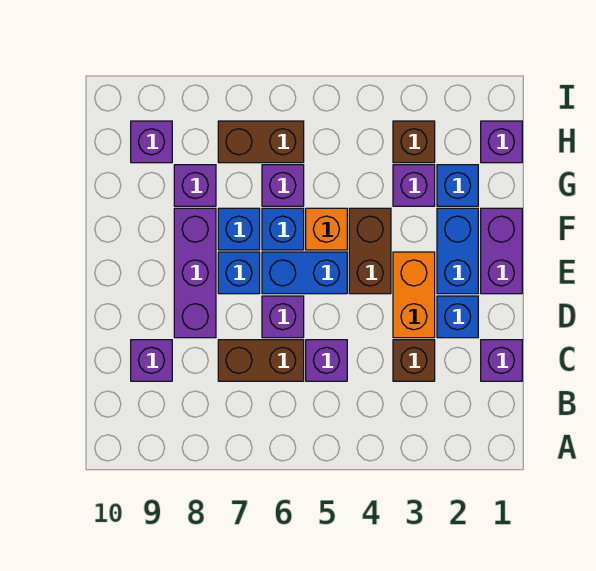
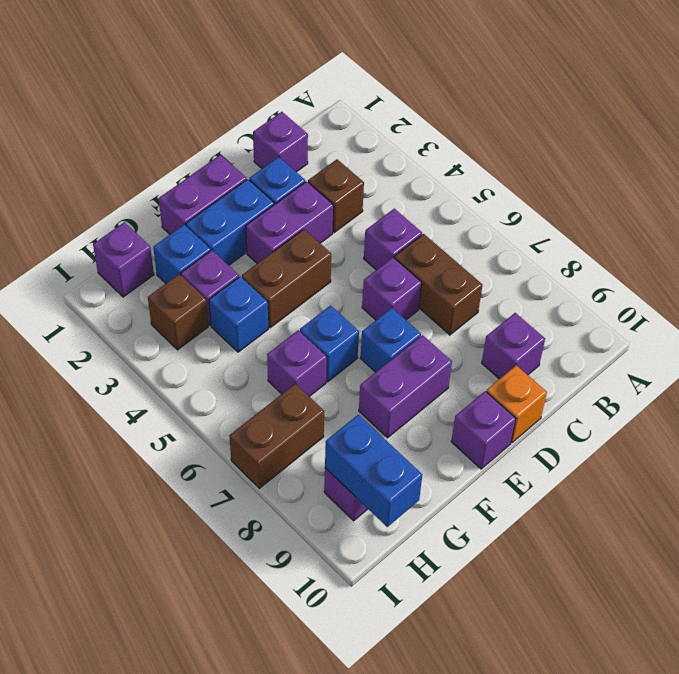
orange brick D3:E3 level 1 -> purple brick D3:E3 level 1
purple brick D8:F8 level 1 -> purple brick E8:F8 level 1
blue brick E5:E6 level 1 -> blue brick H9:H10 level 2
orange brick F5 level 1 -> orange brick D10 level 1
blue brick F7 level 1 -> blue brick G4 level 1
purple brick G8 level 1 -> purple brick E10 level 1
brown brick H6:H7 level 1 -> brown brick H7:I7 level 1

